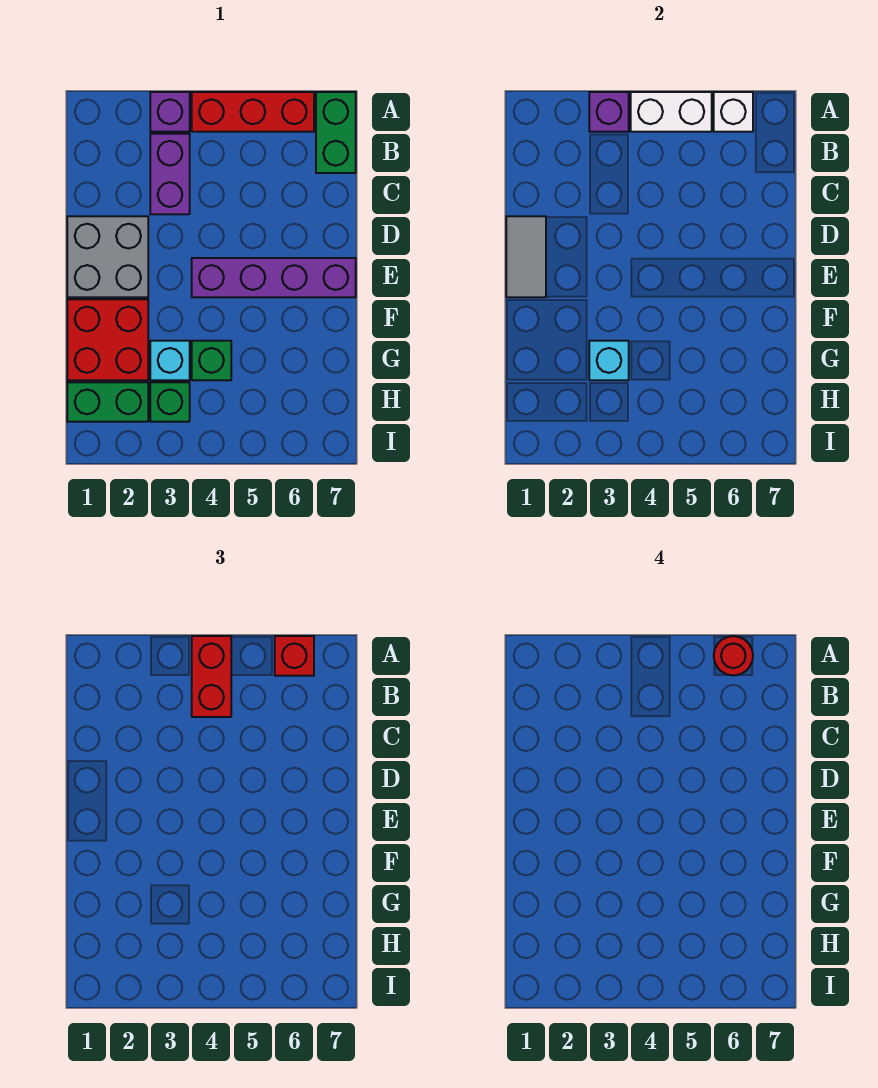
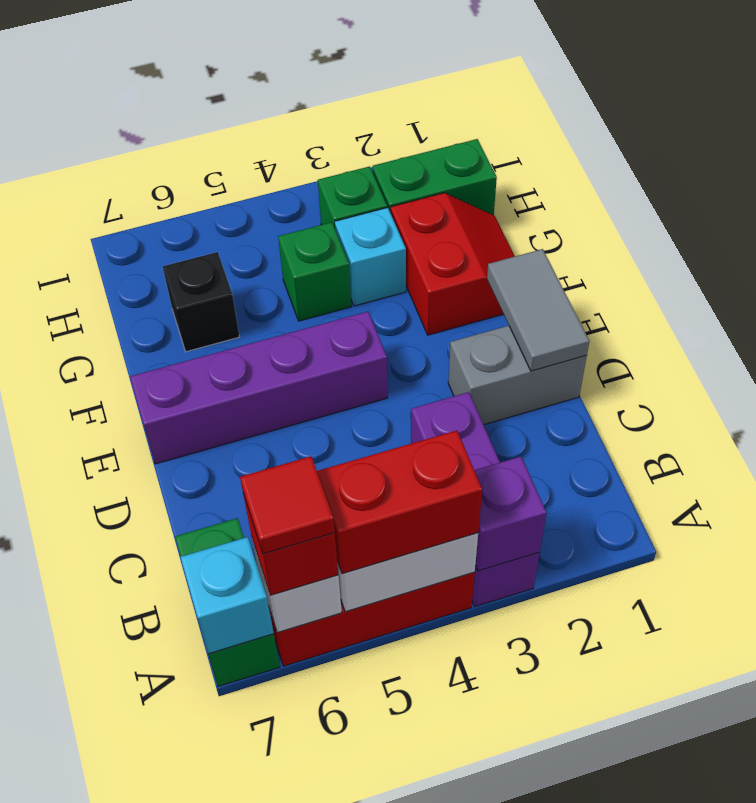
red brick A4:B4 level 3 -> red brick A4:A5 level 3
red round brick A6 level 4 -> red tile A6 level 4
grey brick D1:E2 level 1 -> grey brick D1:D2 level 1
red brick F1:G2 level 1 -> red slope F1:G2 level 1 top 2
cyan brick G3 level 2 -> cyan brick A7 level 2
none -> black brick G6 level 1

